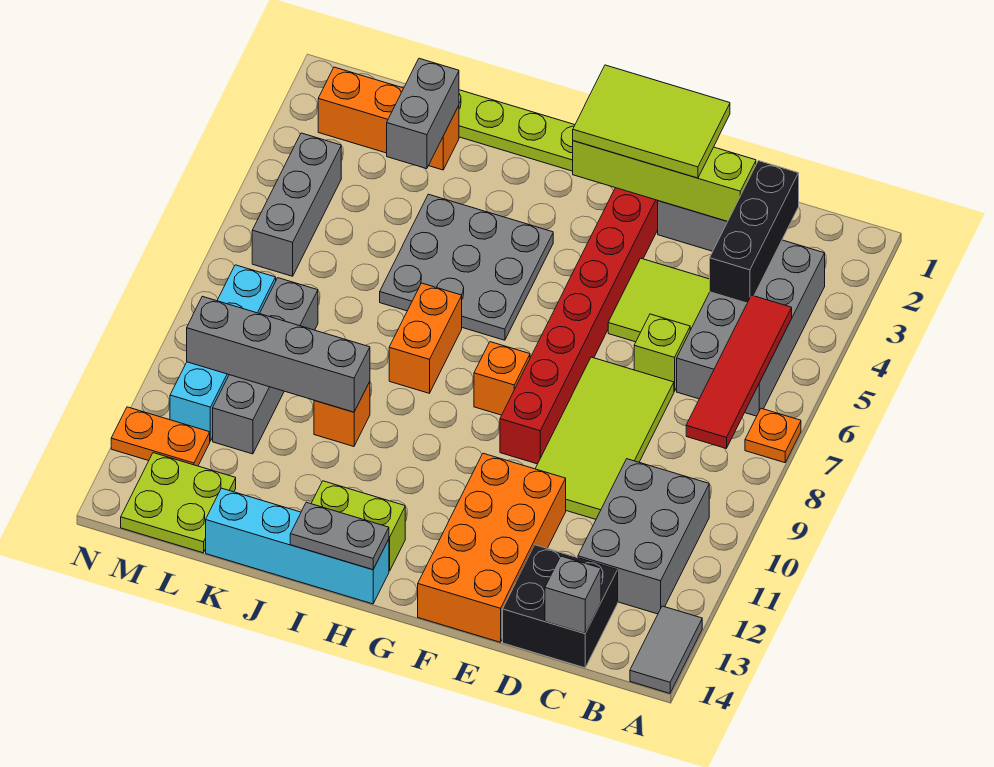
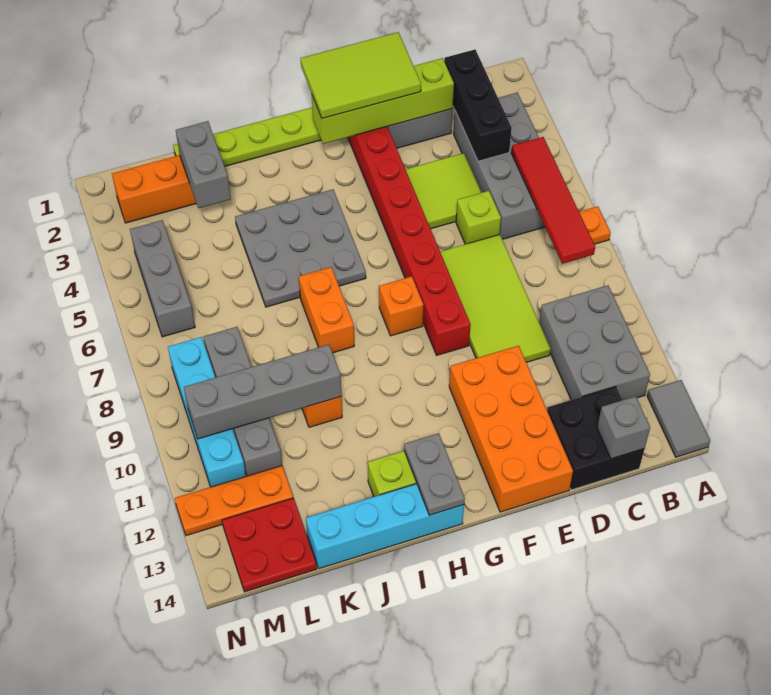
grey plate H14:I14 level 2 -> grey plate H13:H14 level 2
lime plate L13:M14 level 1 -> red plate L13:M14 level 1
orange plate M12:N12 level 1 -> orange plate L12:N12 level 1

